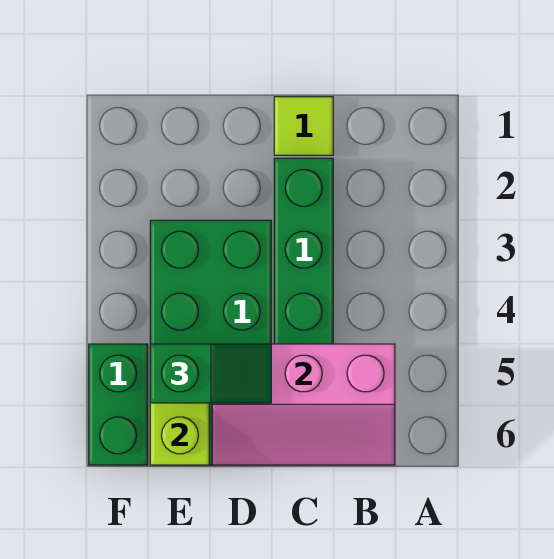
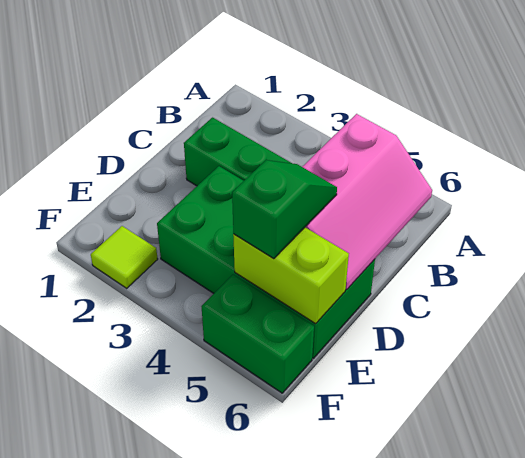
lime tile C1 level 1 -> lime tile F2 level 1

